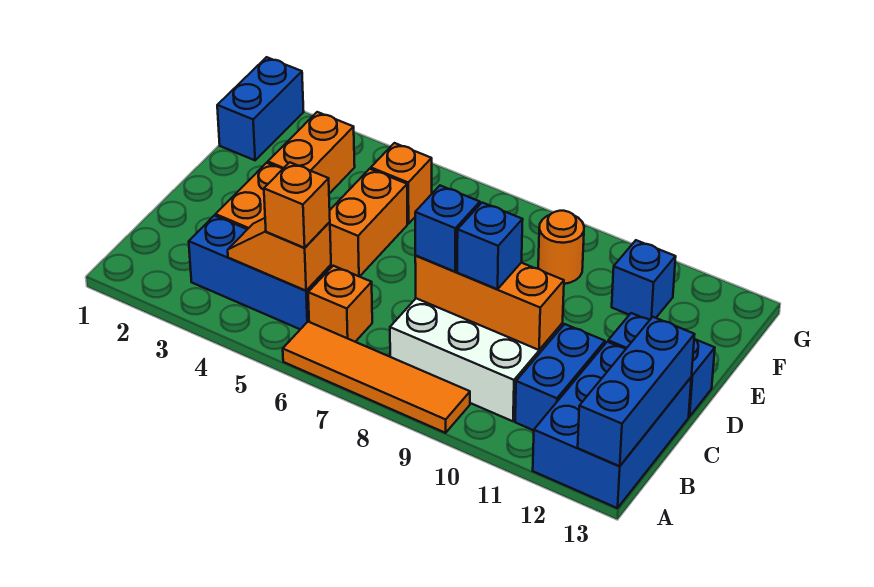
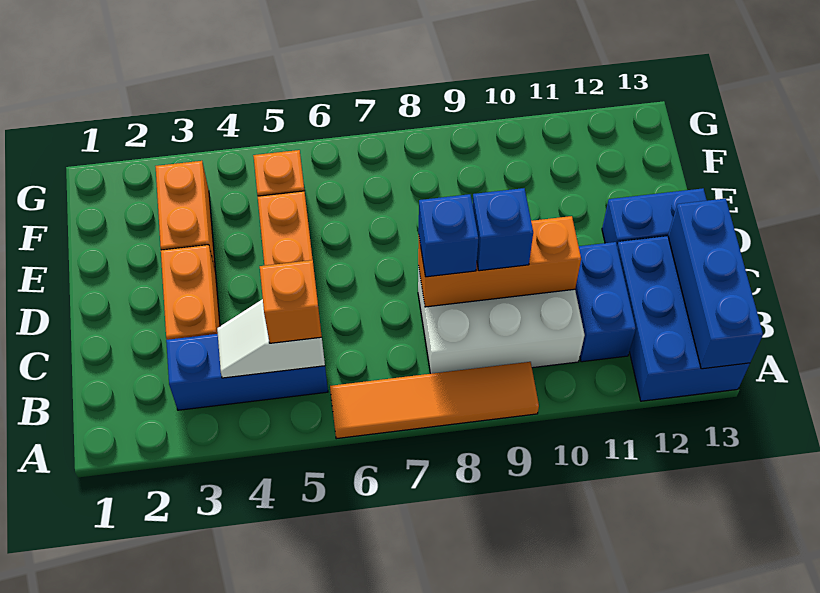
orange slope B4:B5 level 2 top 5 -> white slope B4:B5 level 2 top 5
orange brick B6 level 1 -> none
blue brick F1:G1 level 1 -> none
orange round brick F9 level 1 -> none
blue brick F11 level 1 -> none

